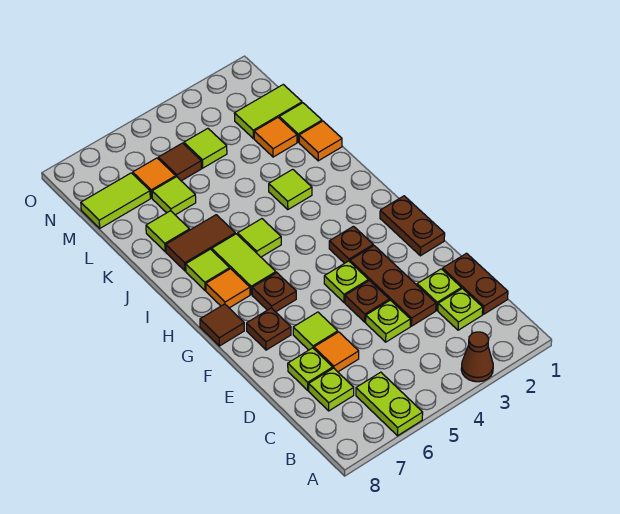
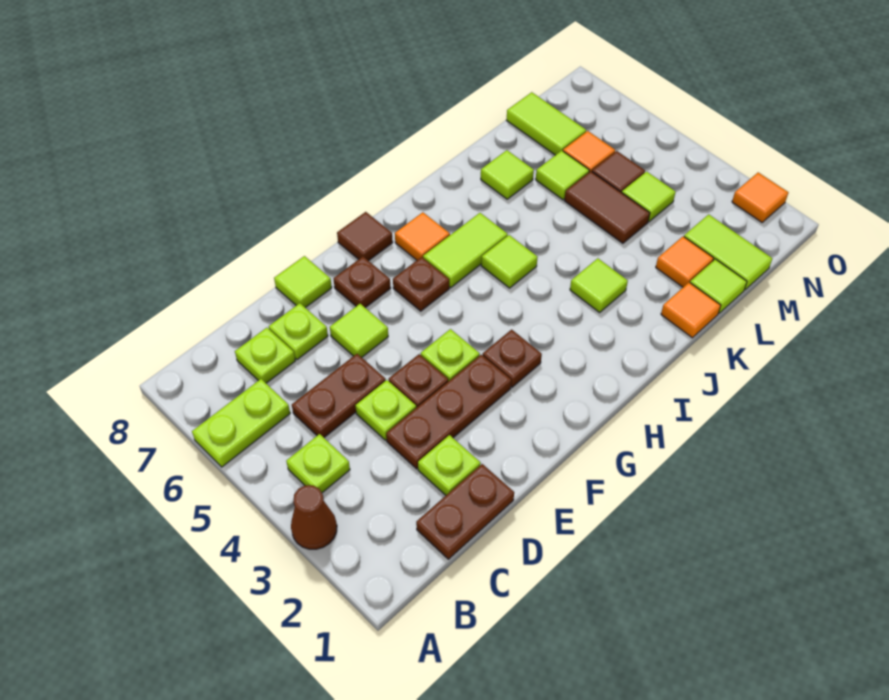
lime plate C2 level 1 -> lime plate B4 level 1
orange tile D6 level 1 -> orange tile O2 level 1
brown plate F1:G1 level 1 -> brown plate C5:D5 level 1
lime tile I7 level 1 -> lime tile E8 level 1
brown tile J6:J7 level 1 -> brown tile L4:L5 level 1

